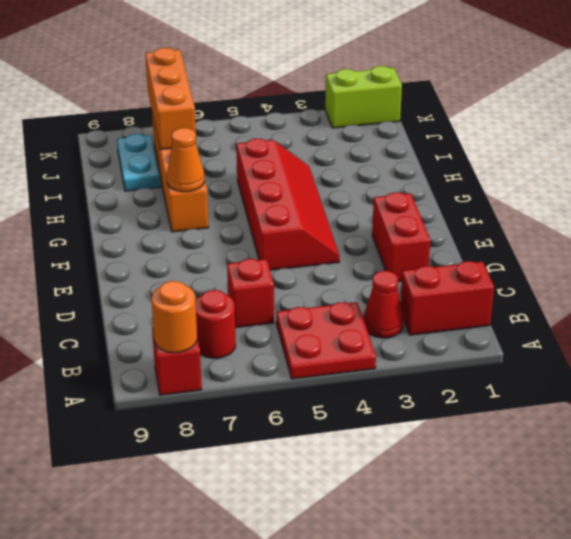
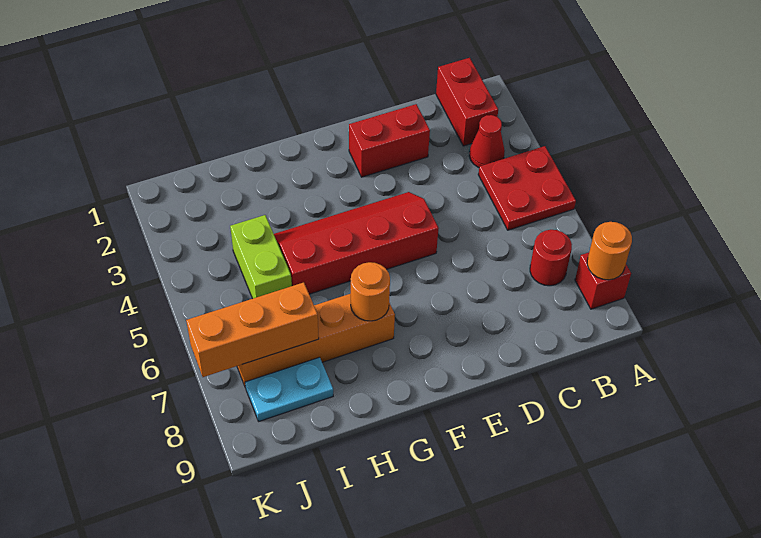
red brick C6 level 1 -> none
orange cone G7 level 2 -> orange round brick G7 level 2
lime brick K1:K2 level 1 -> lime brick I4:I5 level 1

